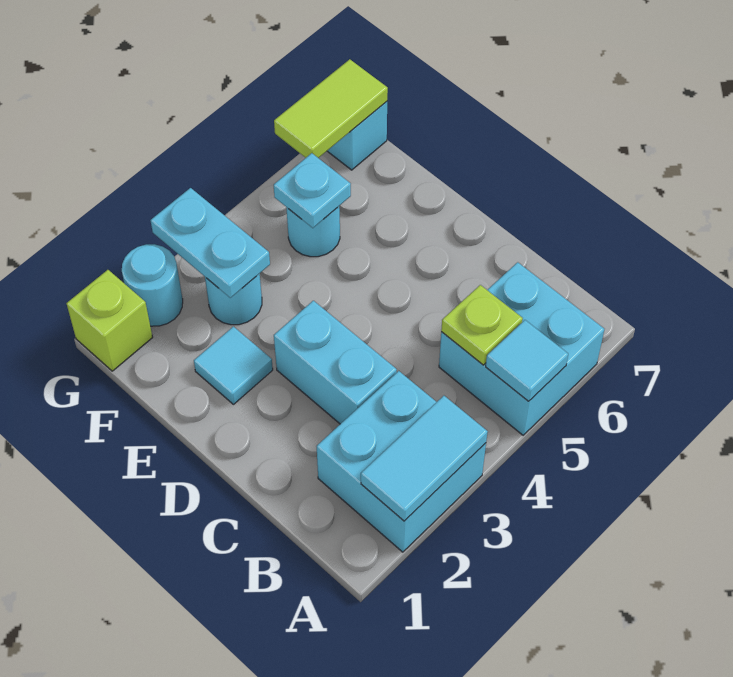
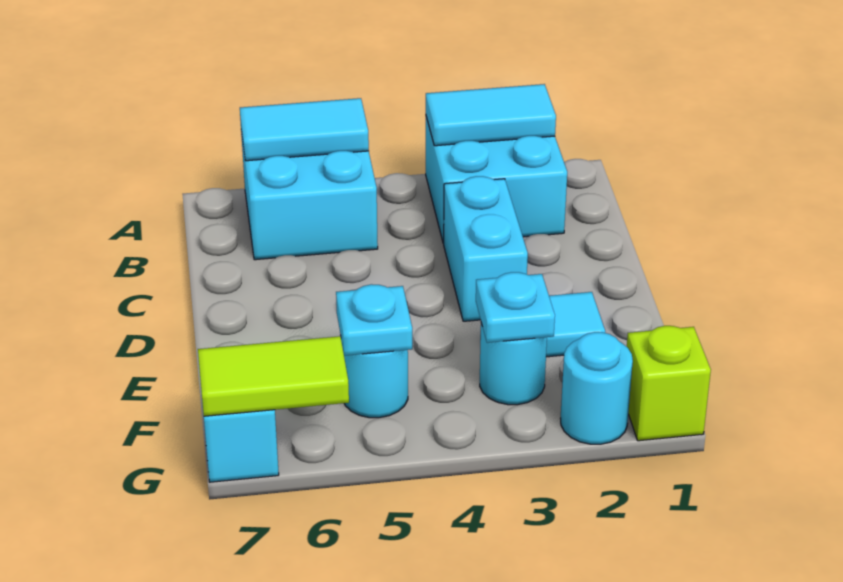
cyan tile A5 level 2 -> cyan tile A5:A6 level 2
lime plate B5 level 2 -> none
cyan plate F3:G3 level 2 -> cyan plate F3 level 2

